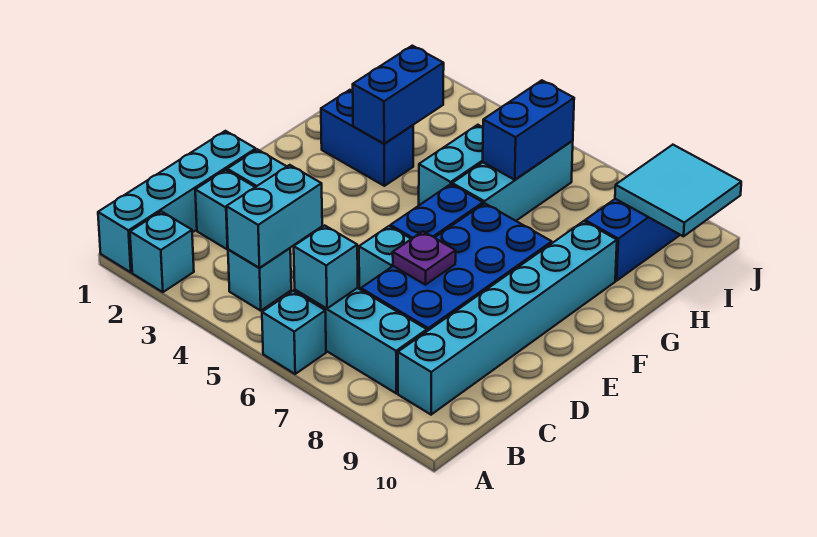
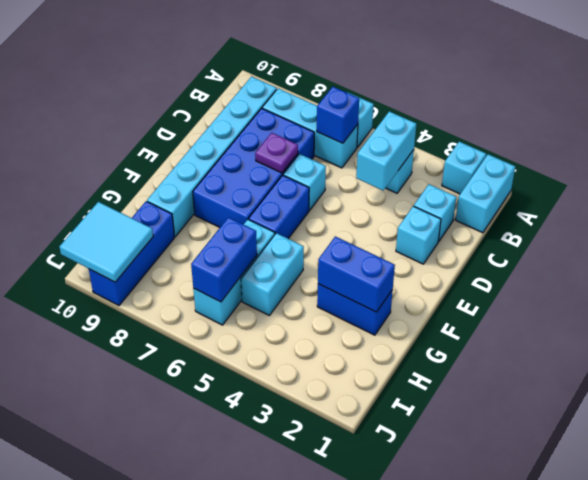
cyan brick A1:D1 level 1 -> cyan brick A1:B1 level 1
cyan brick B6 level 2 -> blue brick B6 level 2
blue brick G3:H3 level 2 -> blue brick G2:G3 level 2

